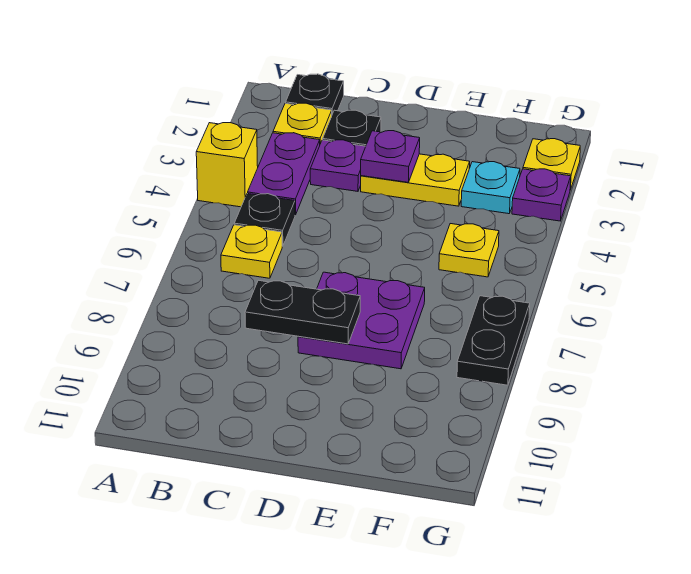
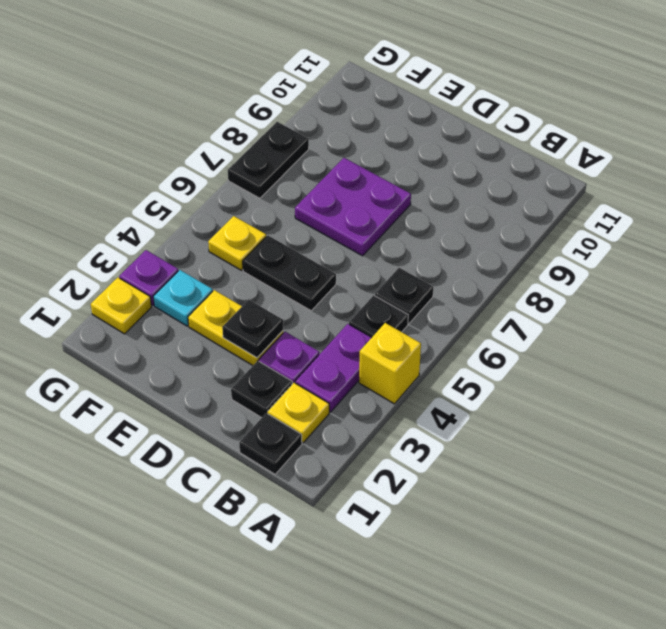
yellow plate B6 level 1 -> black plate B6 level 1
black plate C8:D8 level 2 -> black plate D5:E5 level 1
purple plate D3 level 2 -> black plate D3 level 2

